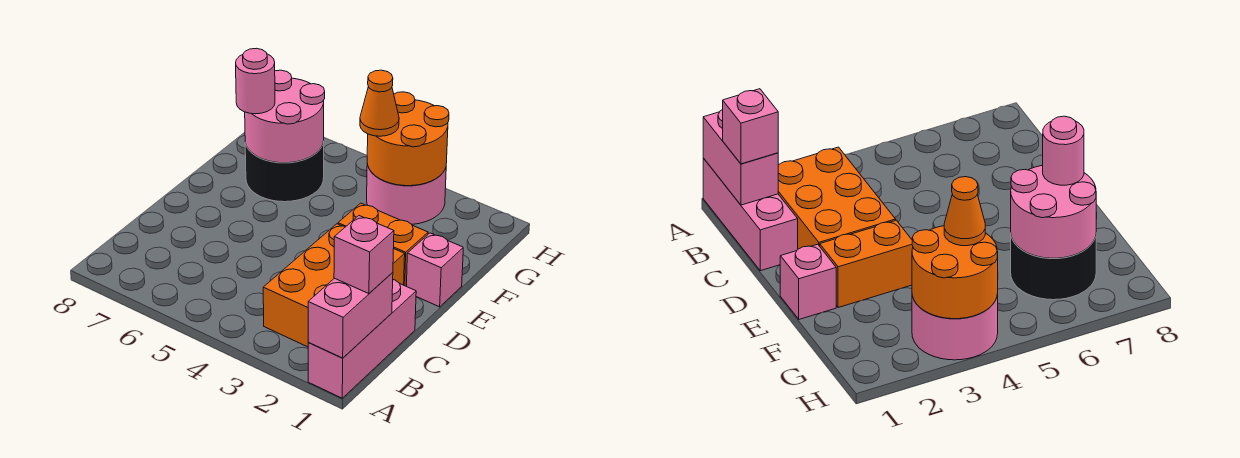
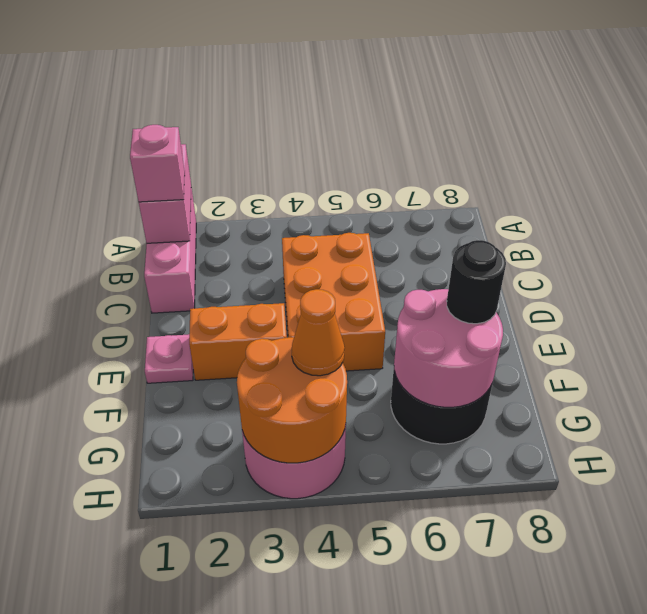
orange brick B2:D3 level 1 -> orange brick C4:E5 level 1
pink brick E1 level 1 -> pink plate E1 level 1
pink round brick F7 level 3 -> black round brick F7 level 3

